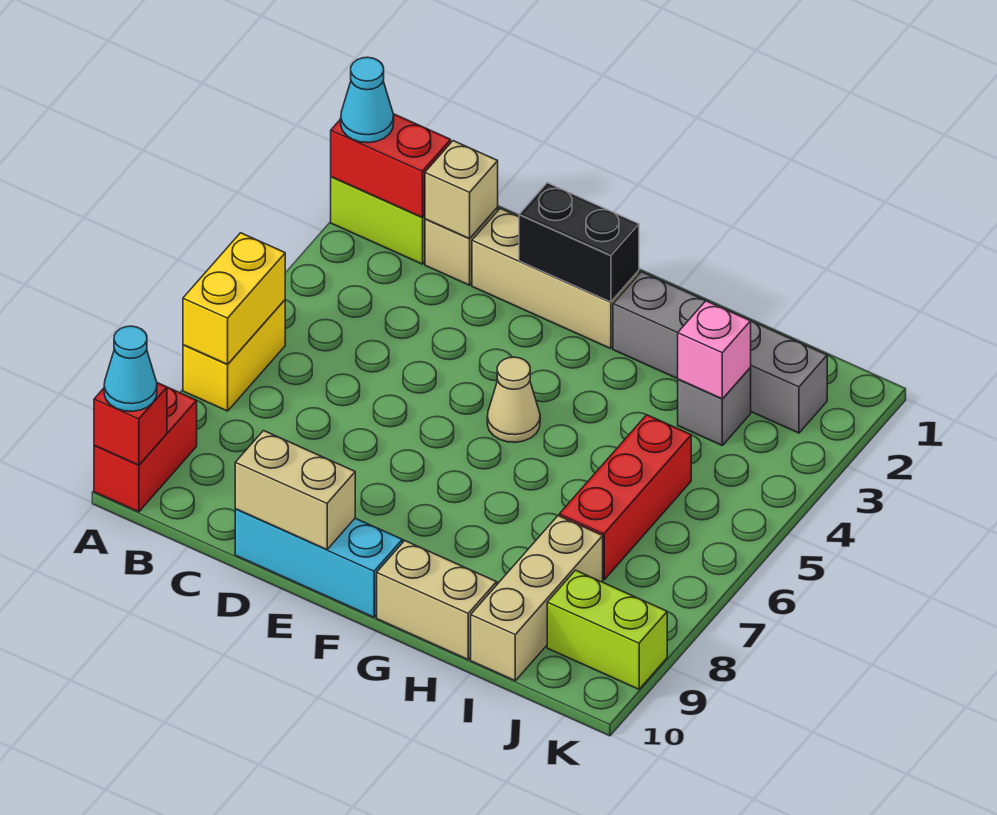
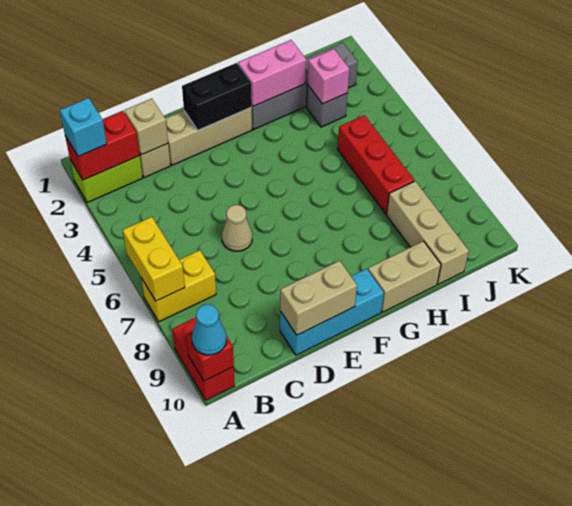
cyan cone A2 level 3 -> cyan brick A2 level 3
yellow brick A6:A7 level 1 -> yellow brick A7:B7 level 1
tan cone F5 level 1 -> tan cone D6 level 1
none -> pink brick G2:H2 level 2
lime brick J9:K9 level 1 -> none

